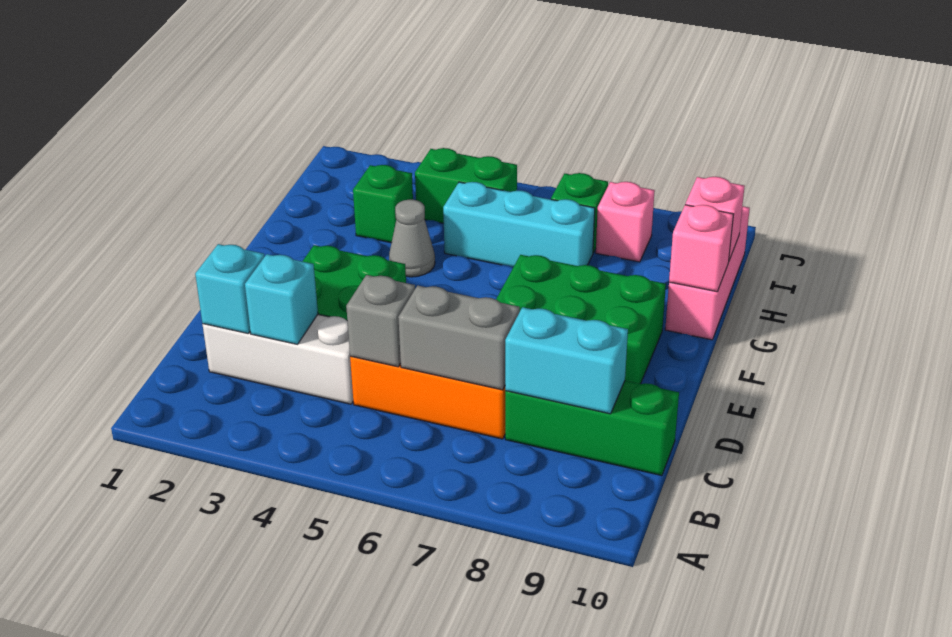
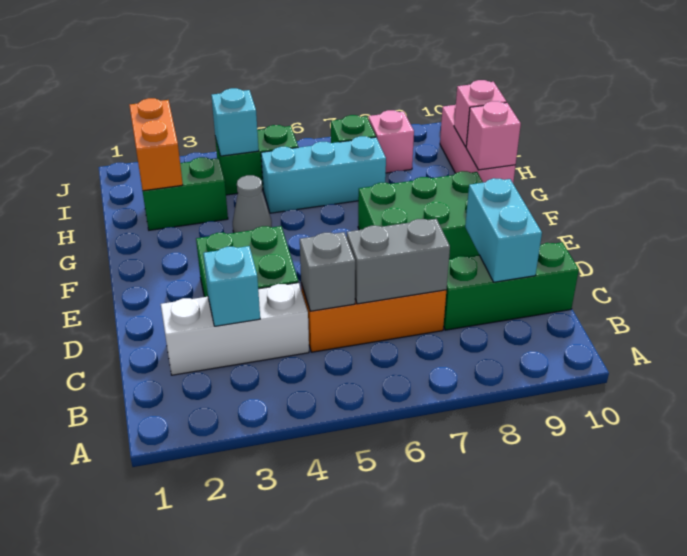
cyan brick C2 level 2 -> cyan brick I4 level 2
cyan brick C8:C9 level 2 -> cyan brick C9:D9 level 2
none -> orange brick H2:I2 level 2
green brick H3 level 1 -> green brick H2:H3 level 1

